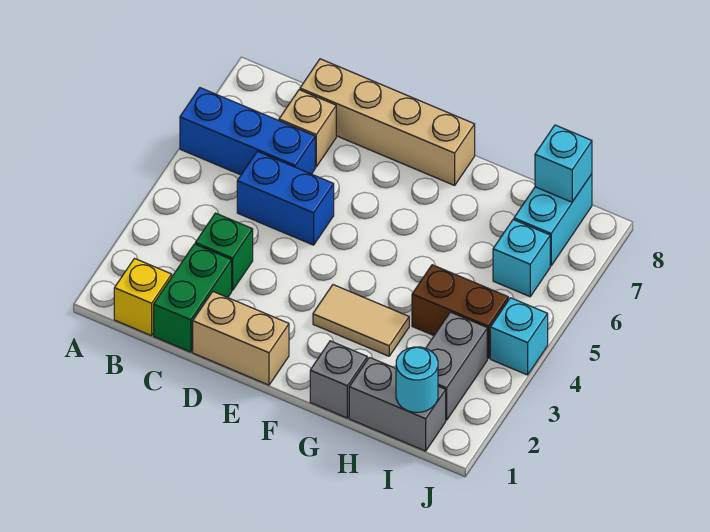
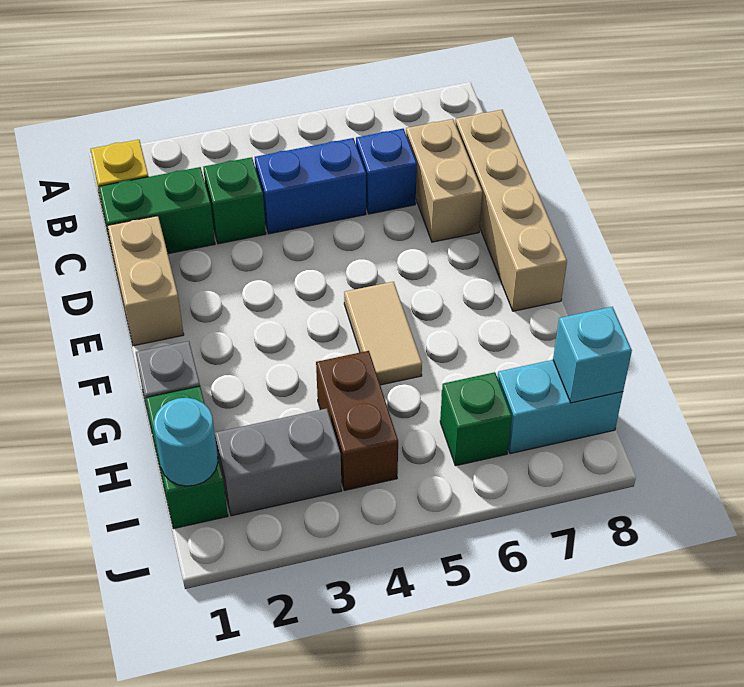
blue brick A6:C6 level 1 -> blue brick C6 level 1
blue brick C5:D5 level 1 -> blue brick C4:C5 level 1
tan brick C7 level 1 -> tan brick C7:D7 level 1
tan tile F3:G3 level 1 -> tan tile F5:G5 level 1
grey brick H1:I1 level 1 -> green brick H1:I1 level 1
cyan brick I6 level 1 -> green brick I6 level 1
cyan brick J4 level 1 -> none

